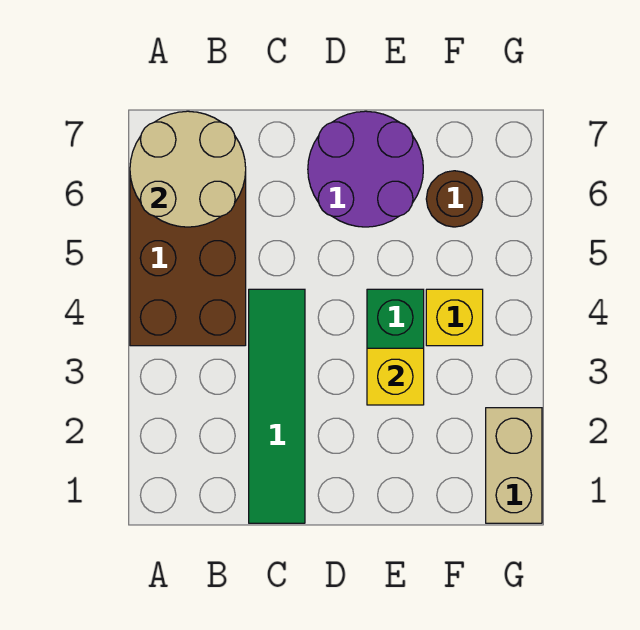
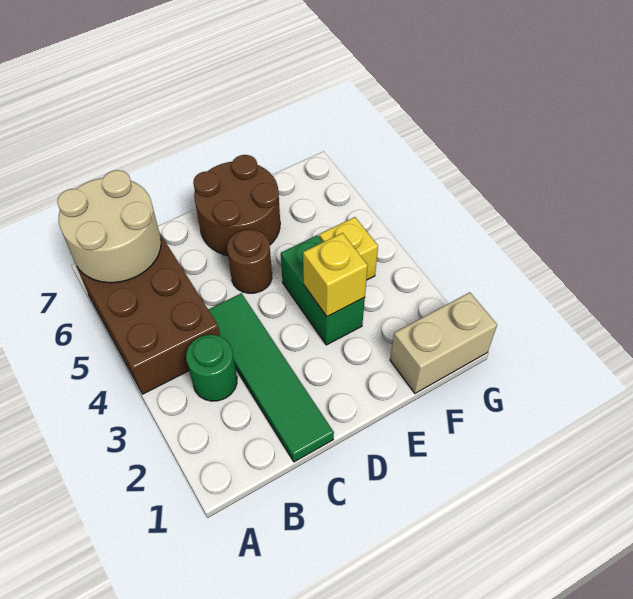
none -> green round brick B3 level 1
purple round brick D6:E7 level 1 -> brown round brick D6:E7 level 1
brown round brick F6 level 1 -> brown round brick D5 level 1
tan brick G1:G2 level 1 -> tan brick F1:G1 level 1

